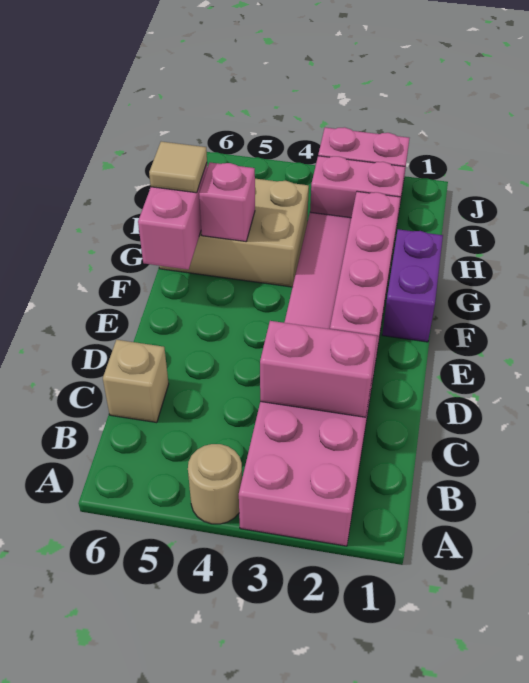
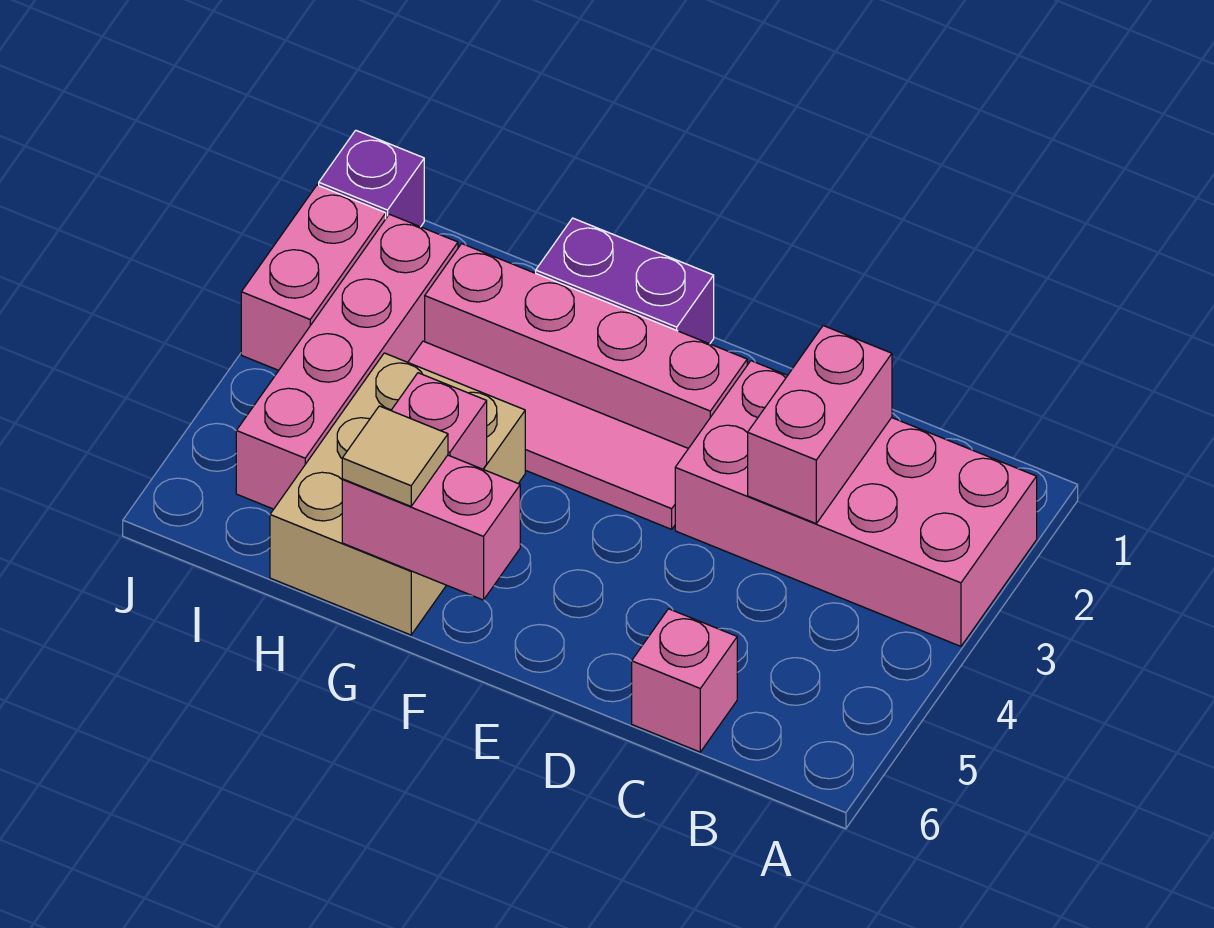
tan round brick A4 level 1 -> none
tan brick C6 level 1 -> pink brick C6 level 1
pink brick I2:I3 level 1 -> pink brick I2:I5 level 1
none -> purple brick J1 level 1

